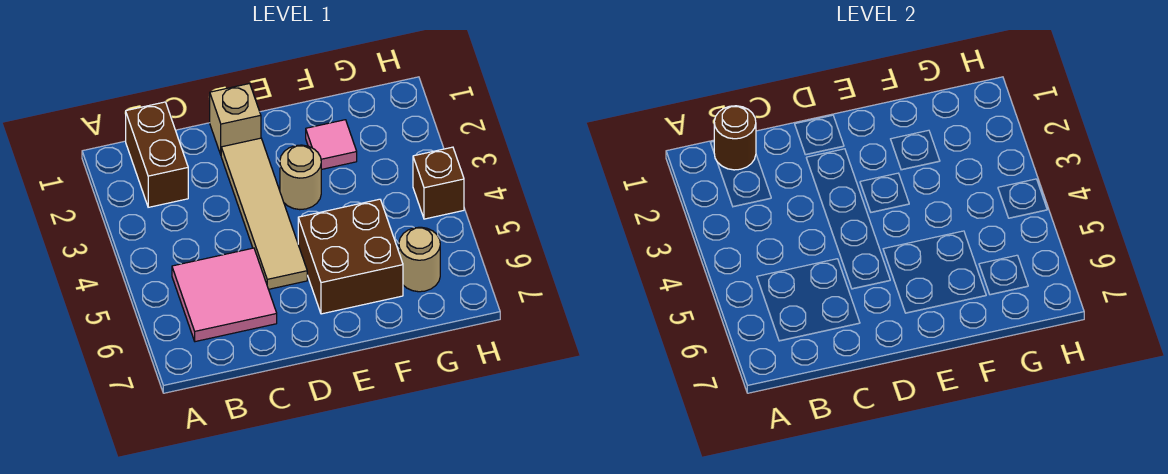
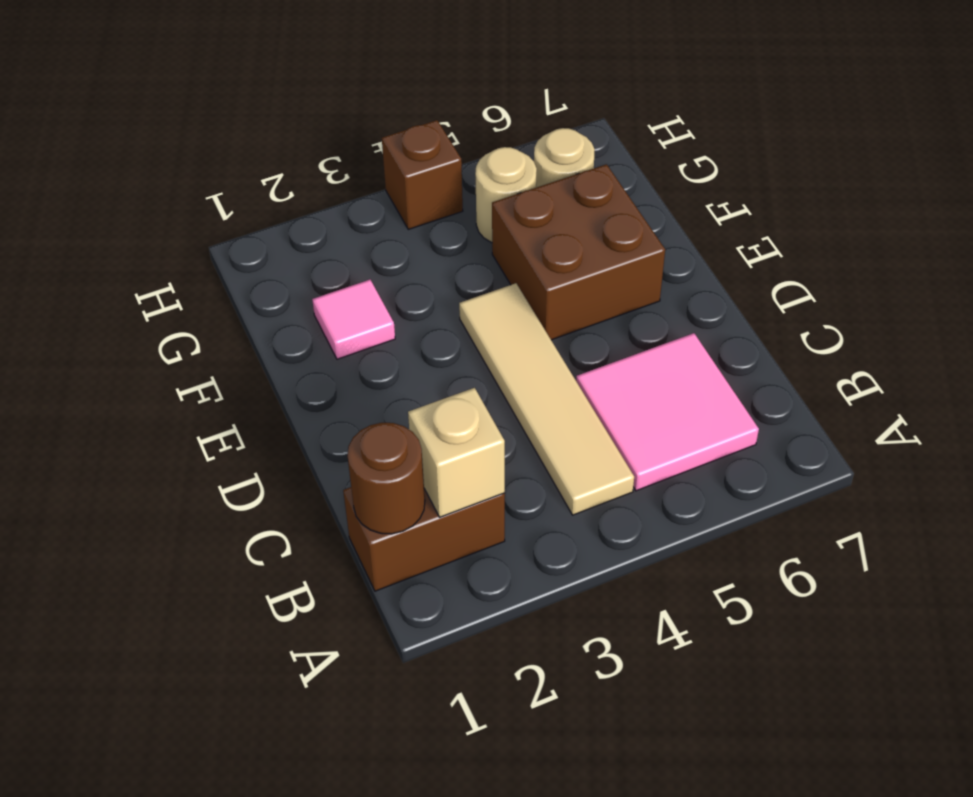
tan brick D1 level 1 -> tan brick B2 level 2
tan tile D2:D5 level 1 -> tan tile B4:E4 level 1
tan round brick E3 level 1 -> tan round brick G5 level 1

